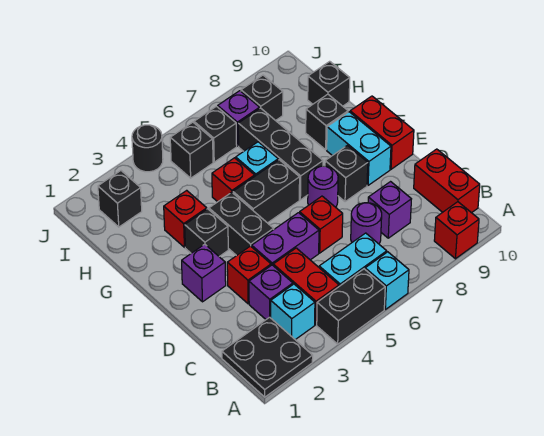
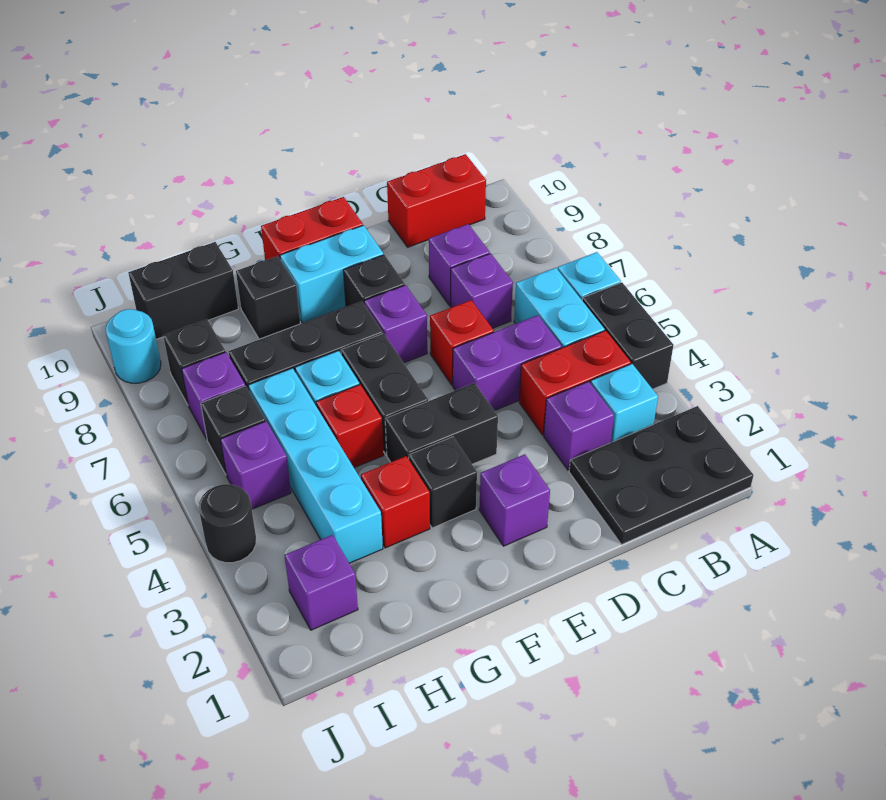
black plate A1:B2 level 1 -> black plate A1:C2 level 1
red brick A9 level 1 -> none
purple round brick C7 level 1 -> purple brick C7 level 1
red brick D3 level 1 -> none
purple brick D4:D5 level 1 -> purple brick C5:D5 level 1
purple round brick E7 level 1 -> purple brick E7 level 1
none -> cyan brick H3:H6 level 1
black brick H10 level 1 -> black brick H10:I10 level 1
black brick I2 level 1 -> purple brick I2 level 1
black brick I5 level 1 -> purple brick I5 level 1
none -> cyan round brick J9 level 1

